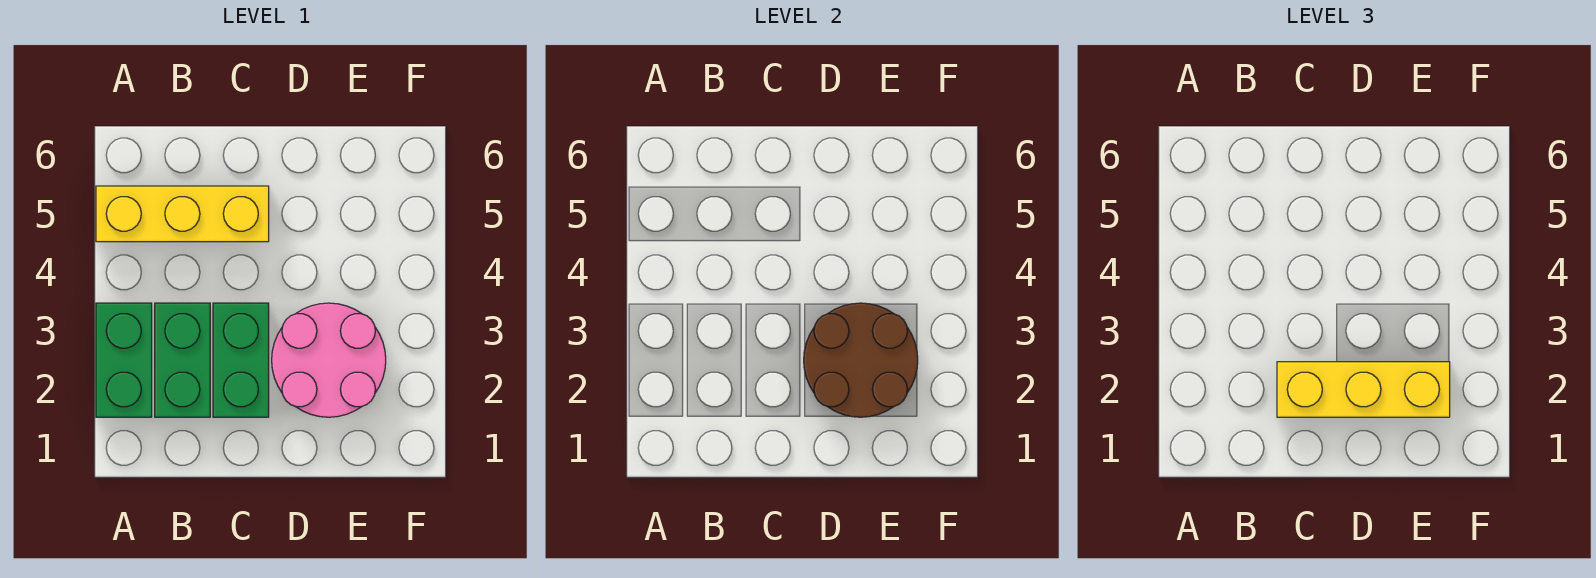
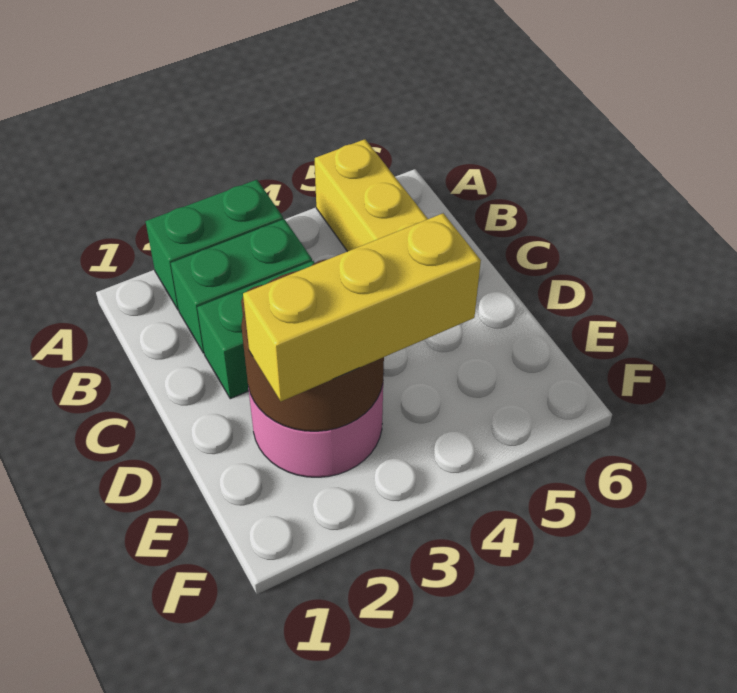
yellow brick C2:E2 level 3 -> yellow brick E2:E4 level 3

